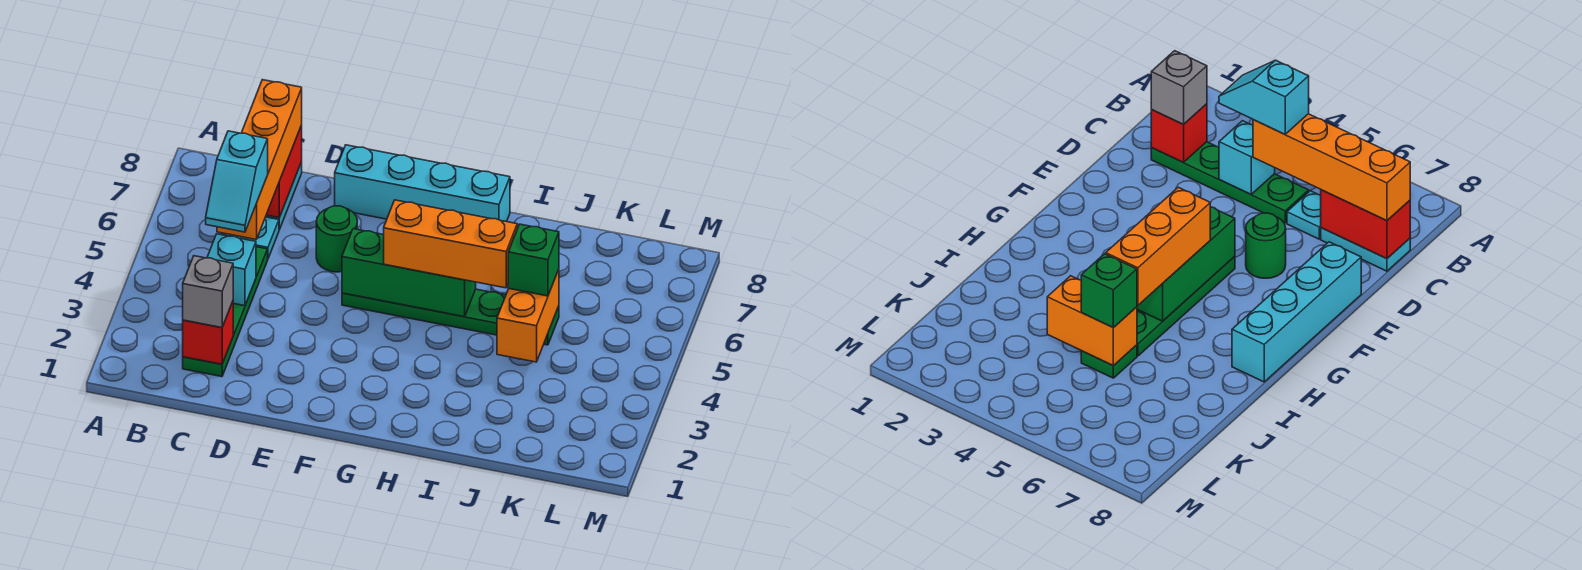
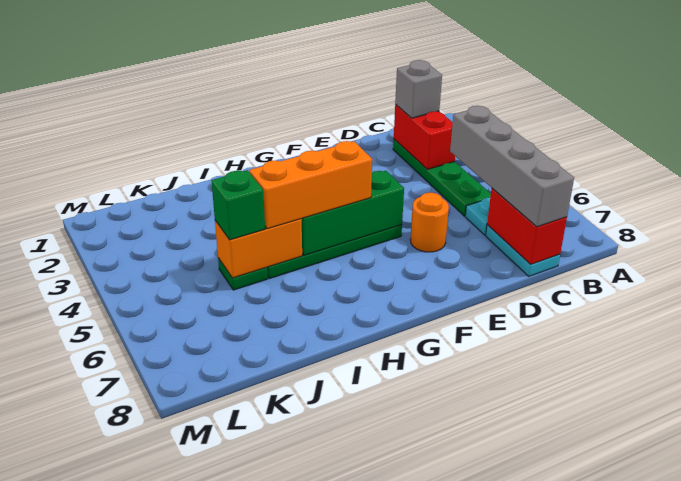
red brick C2 level 2 -> red brick C2:C3 level 2
cyan brick C4 level 2 -> none
cyan slope C4:C5 level 4 top 5 -> none
orange brick C5:C8 level 3 -> grey brick C5:C8 level 3
green round brick E6 level 1 -> orange round brick E6 level 1
cyan brick E8:H8 level 1 -> none
orange brick J4:J5 level 2 -> orange brick I5:J5 level 2

